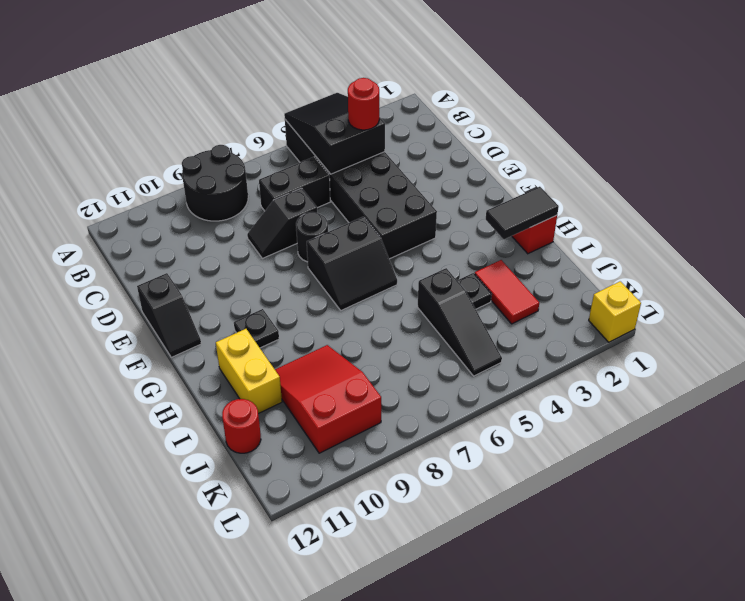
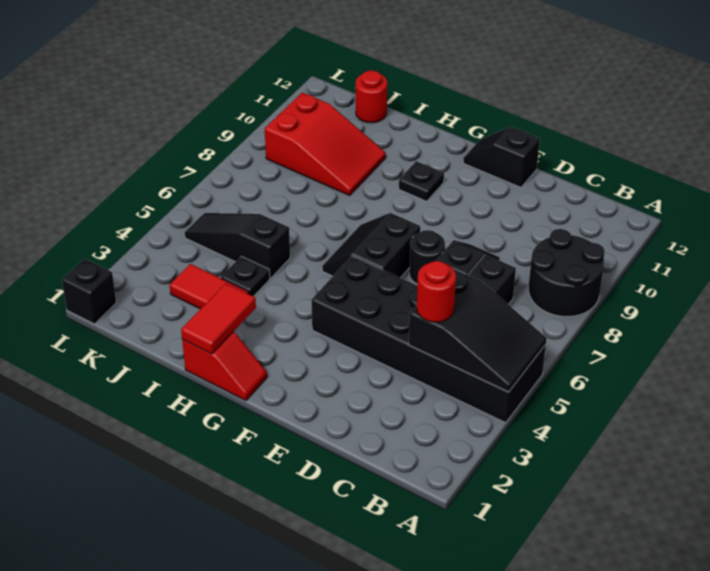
black tile H1:H2 level 2 -> red tile H1:H2 level 2
yellow brick H11:I11 level 1 -> none
yellow brick L1 level 1 -> black brick L1 level 1

